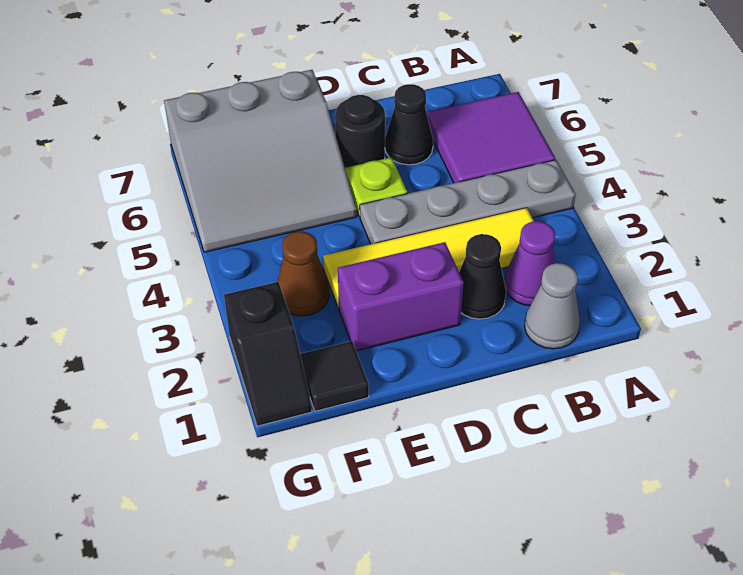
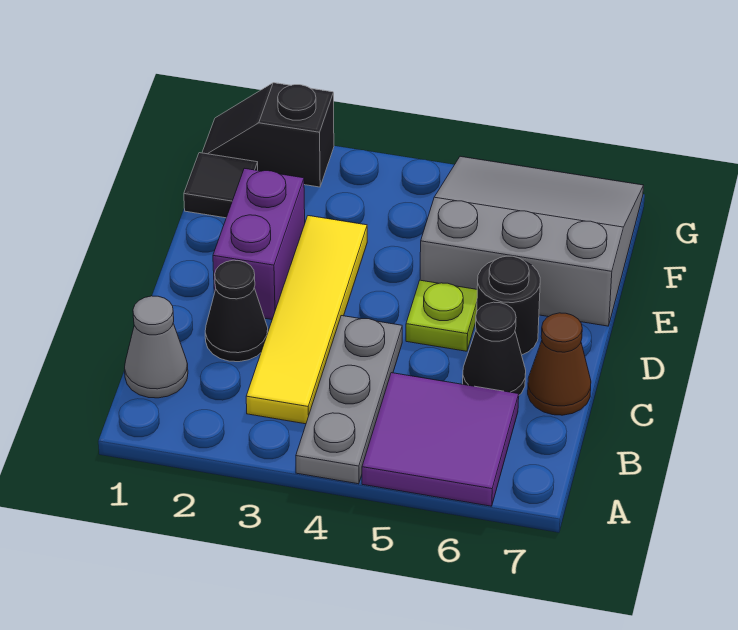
grey plate A4:D4 level 1 -> grey plate A4:C4 level 1
purple cone B2 level 1 -> none
grey slope E5:G7 level 1 top 7 -> grey slope E5:G7 level 1 top E
brown cone F3 level 1 -> brown cone C7 level 1

